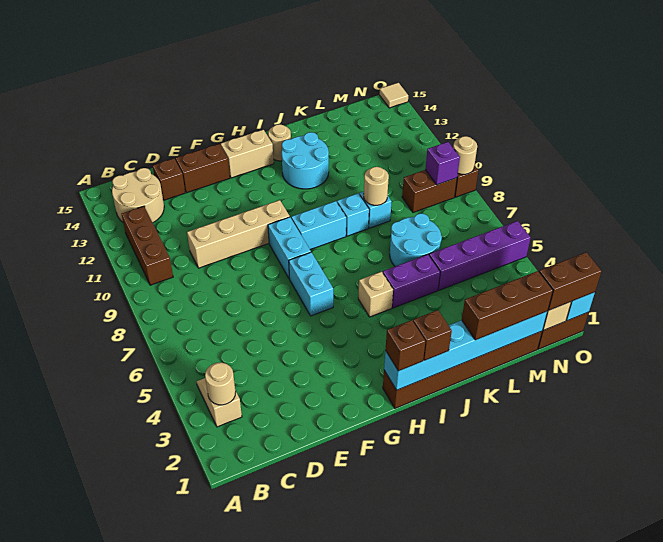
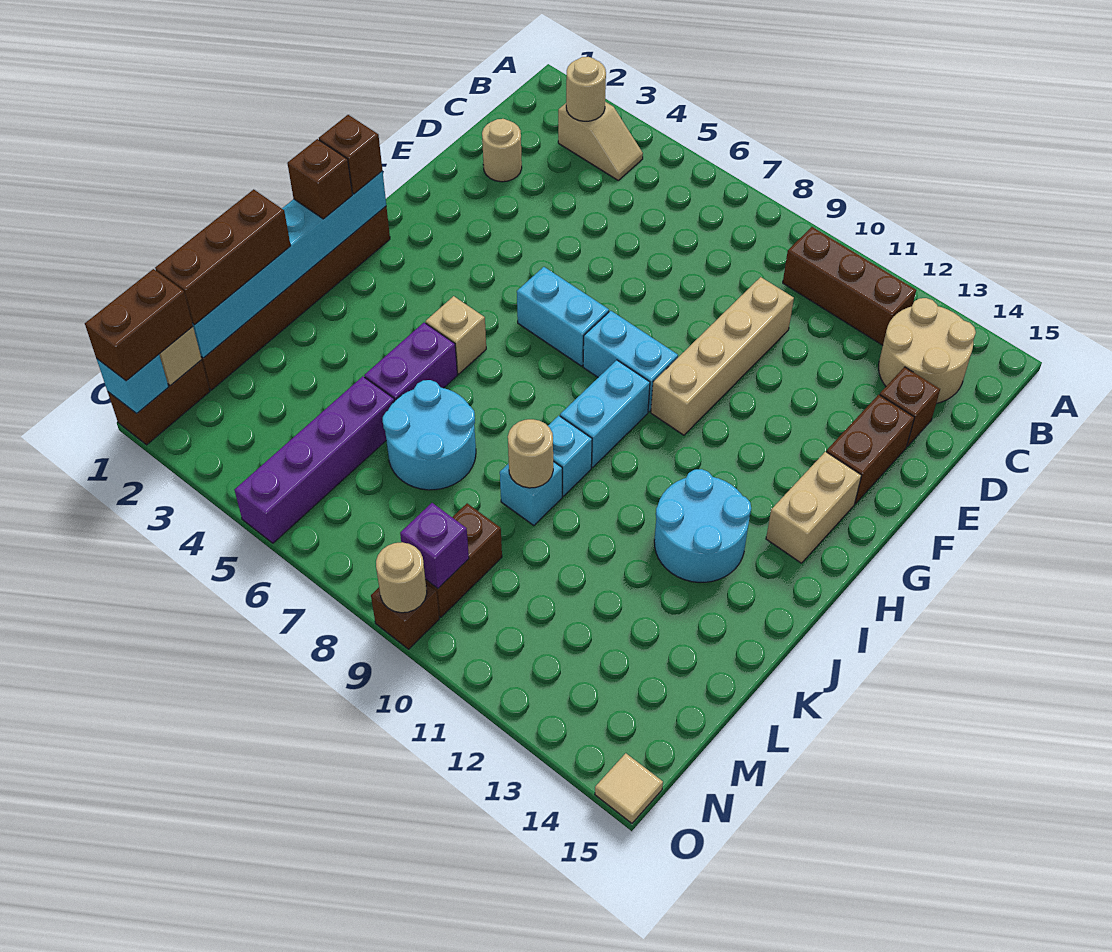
tan round brick I14 level 1 -> tan round brick D2 level 1

